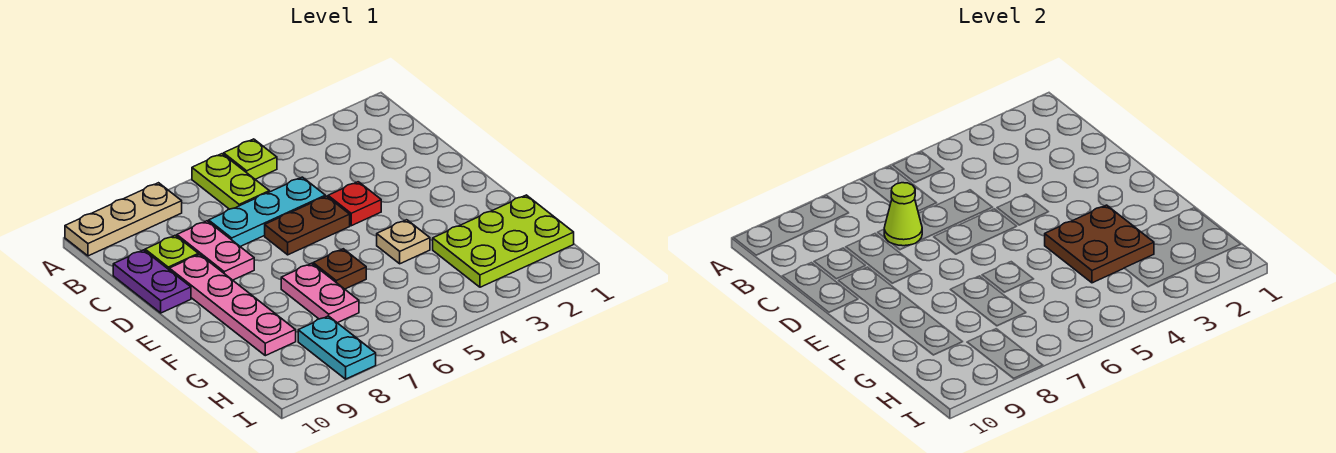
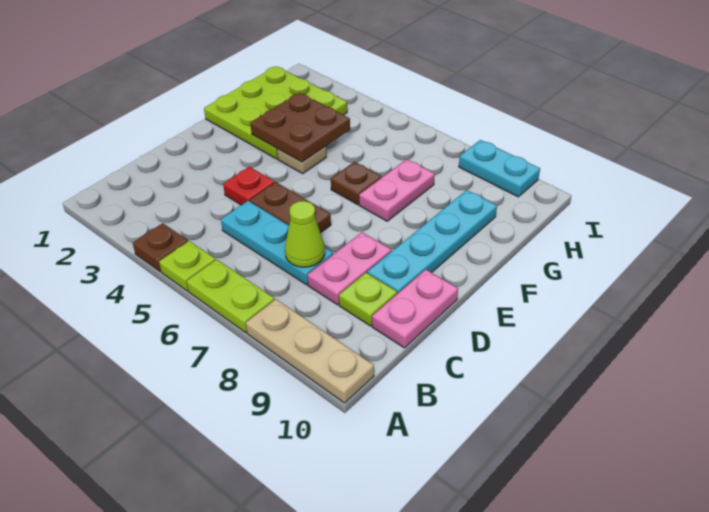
none -> brown plate A4 level 1
lime plate A6:B6 level 1 -> lime plate A6:A7 level 1
purple plate C10:D10 level 1 -> pink plate C10:D10 level 1
pink plate D9:G9 level 1 -> cyan plate D9:G9 level 1
lime plate G1:H3 level 1 -> lime plate F1:H3 level 1
cyan plate H8:I8 level 1 -> cyan plate I8:I9 level 1

